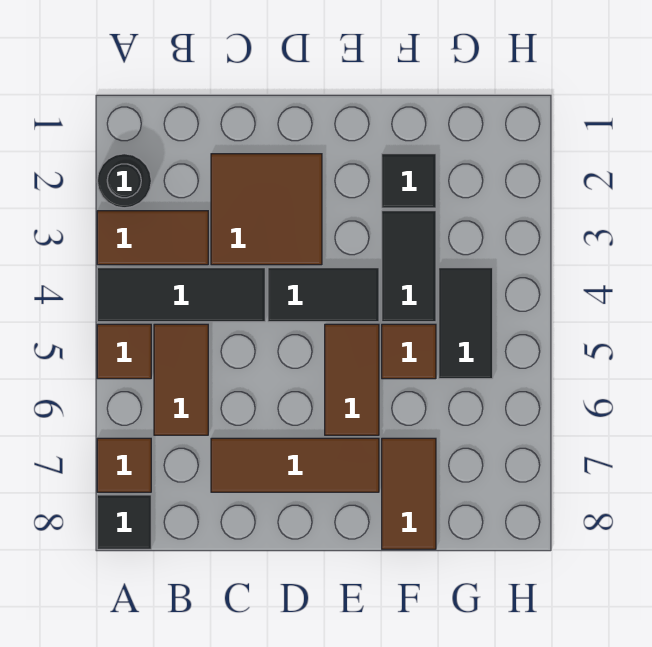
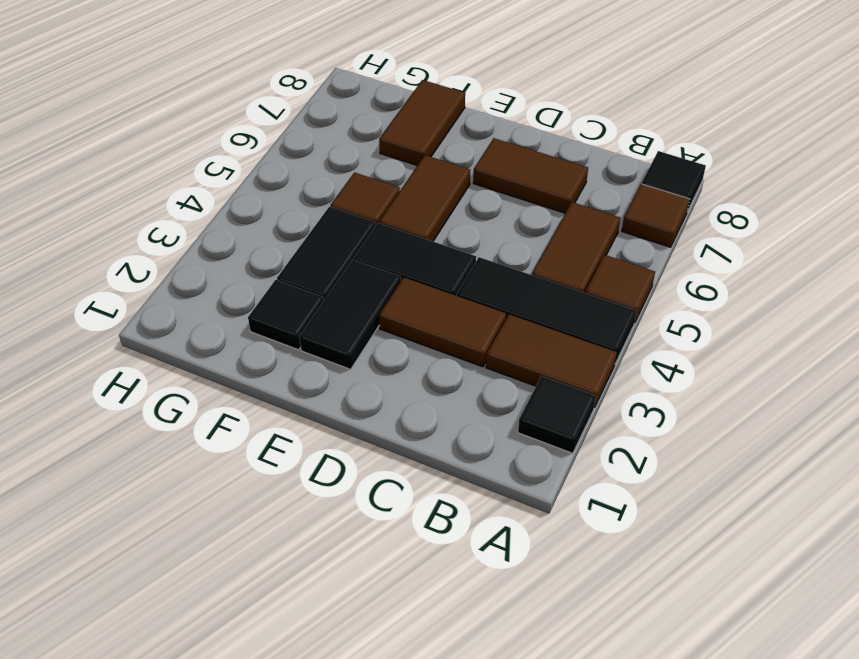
black round brick A2 level 1 -> black tile A2 level 1
brown tile C2:D3 level 1 -> brown tile C3:D3 level 1
brown tile C7:E7 level 1 -> brown tile C7:D7 level 1
black tile G4:G5 level 1 -> black tile E2:E3 level 1

